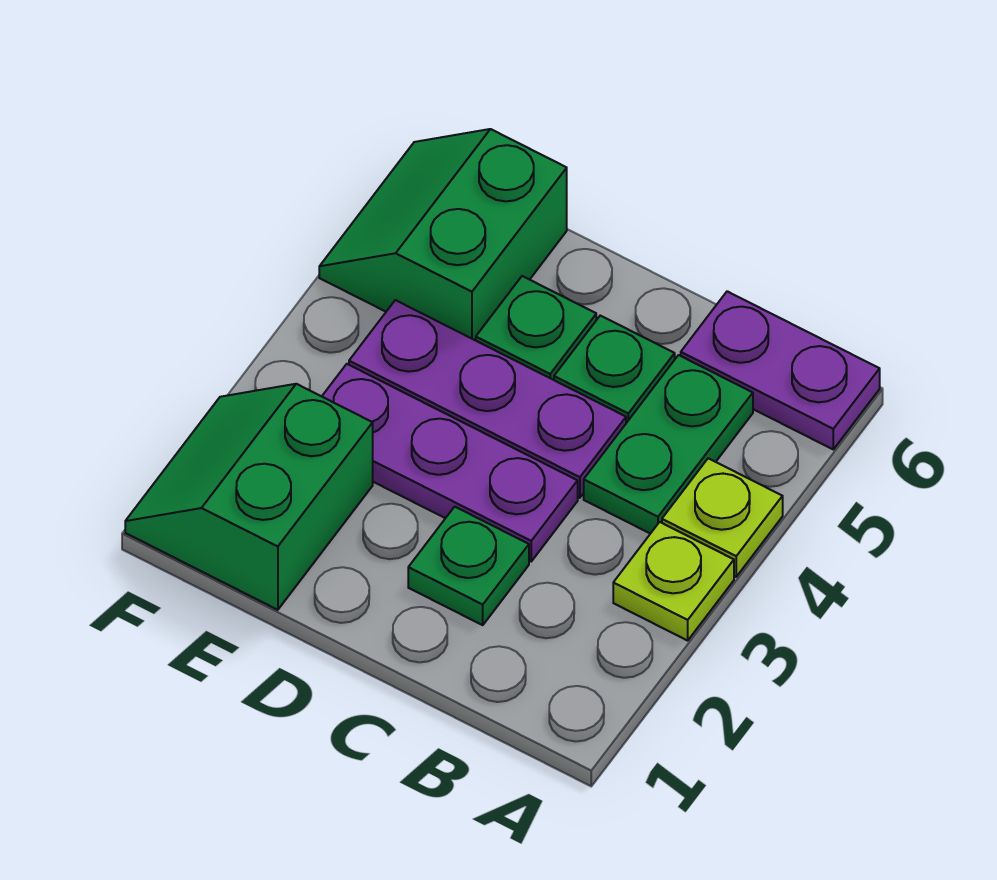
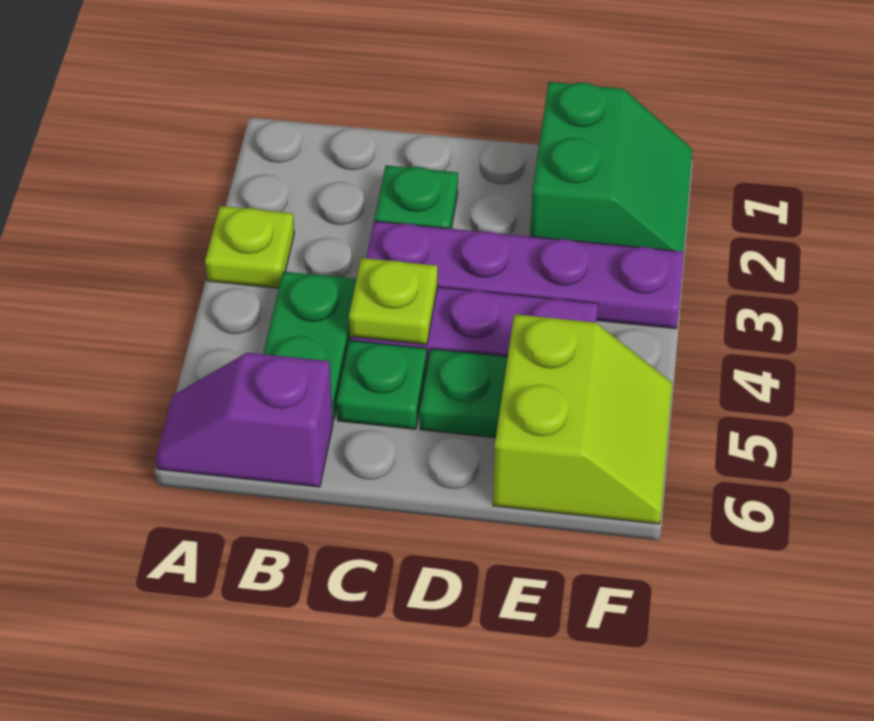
lime plate A4 level 1 -> lime plate C4 level 2
purple plate A6:B6 level 1 -> purple slope A6:B6 level 1 top B
purple plate C3:E3 level 1 -> purple plate C3:F3 level 1
green slope E5:F6 level 1 top E -> lime slope E5:F6 level 1 top E

